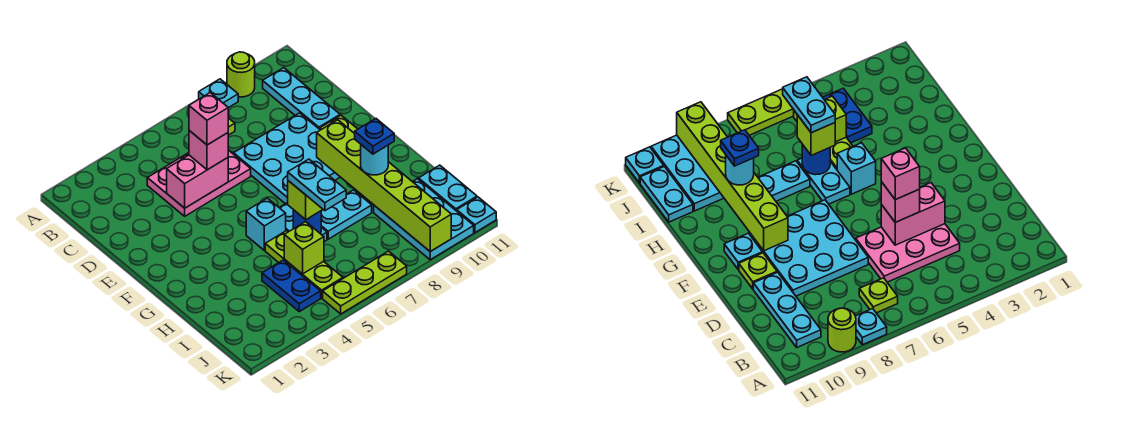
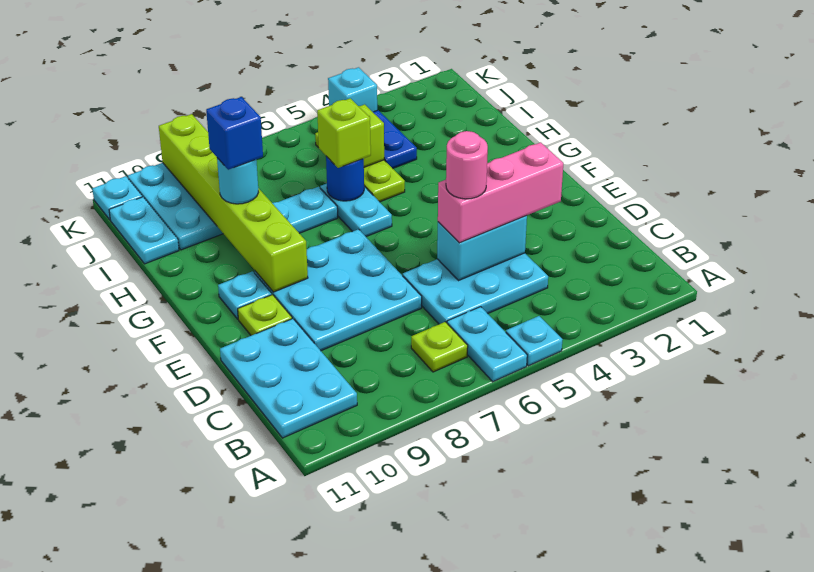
cyan plate A8 level 1 -> cyan plate A5 level 1
lime round brick A9 level 1 -> none
cyan plate B10:D10 level 1 -> cyan plate B10:D11 level 1
pink plate C4:D6 level 1 -> cyan plate C4:D6 level 1
pink brick D4:D5 level 2 -> cyan brick D4:D5 level 2
pink brick D5 level 3 -> pink brick D3:D5 level 3
pink brick D5 level 4 -> pink round brick D5 level 4
cyan brick G5 level 1 -> cyan brick K4 level 1
cyan plate H6:I6 level 4 -> cyan plate A6:B6 level 1
blue plate H9 level 4 -> blue brick H9 level 4
lime plate K5:K7 level 1 -> none

